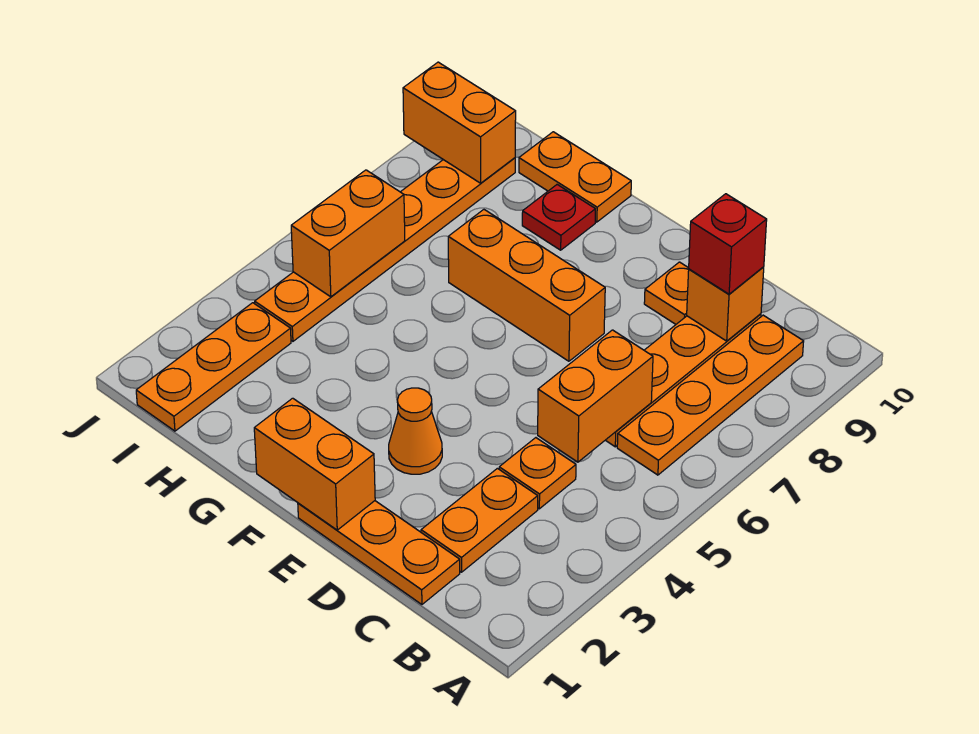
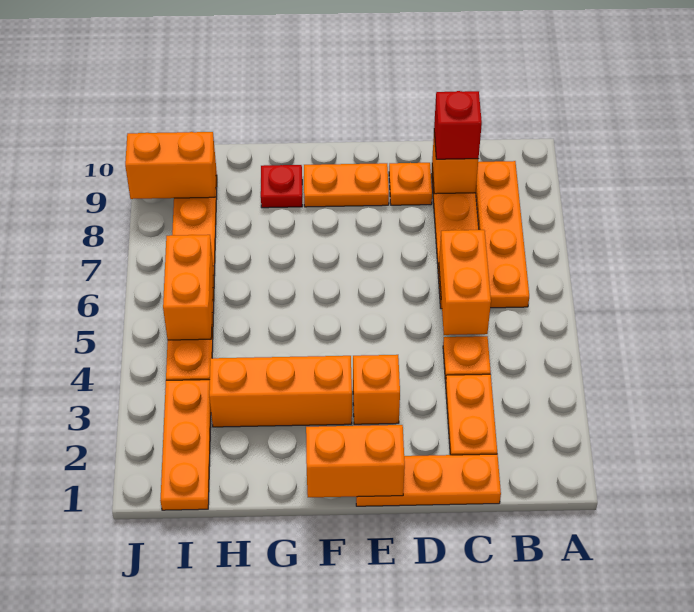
orange cone E3 level 1 -> orange brick E3 level 1
orange brick E7:G7 level 1 -> orange brick F3:H3 level 1
orange plate G10:H10 level 1 -> orange plate E9:F9 level 1

